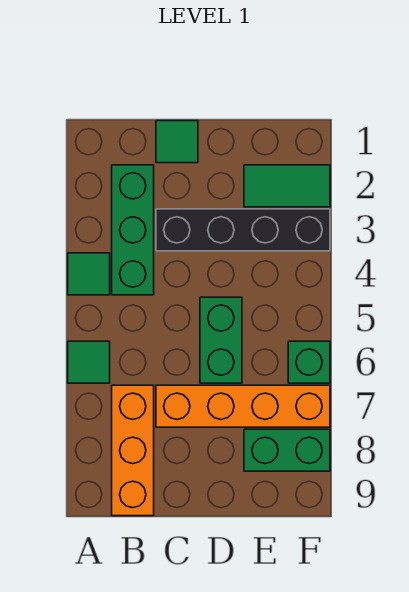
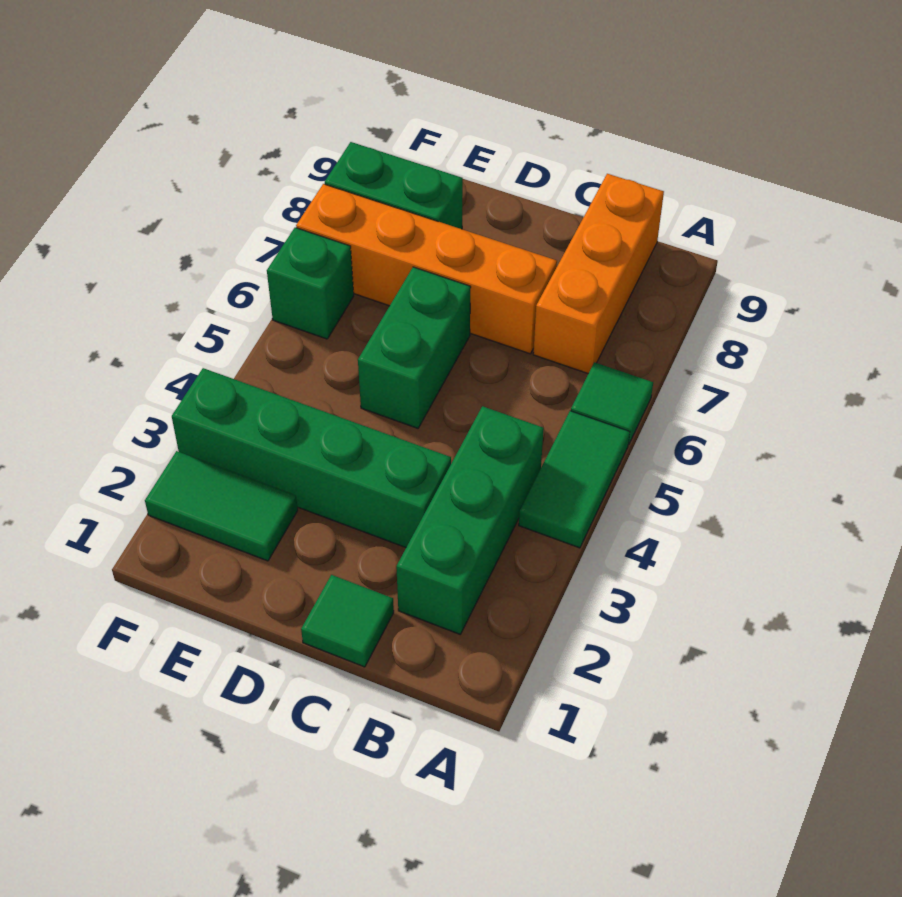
green tile A4 level 1 -> green tile A4:A5 level 1
black brick C3:F3 level 1 -> green brick C3:F3 level 1

